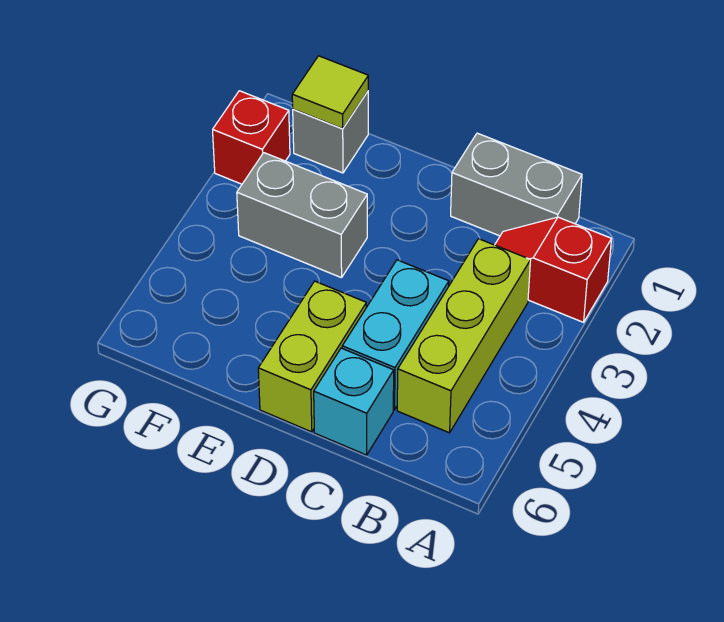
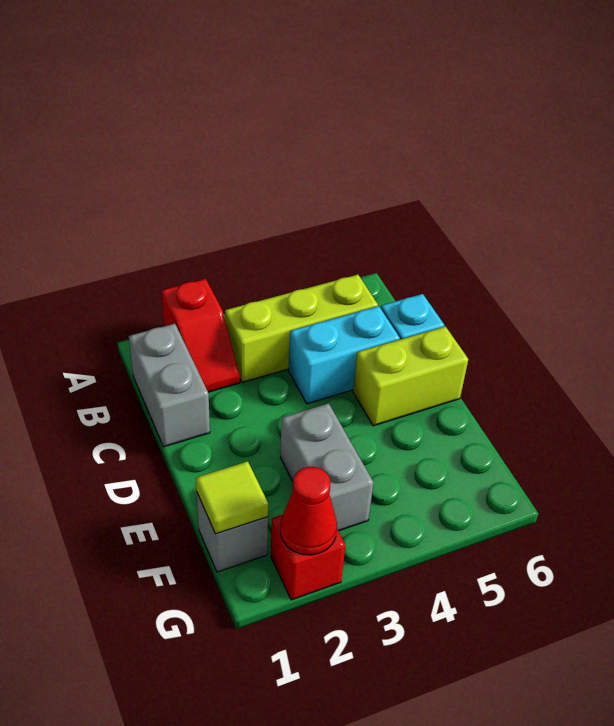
none -> red cone G2 level 2

